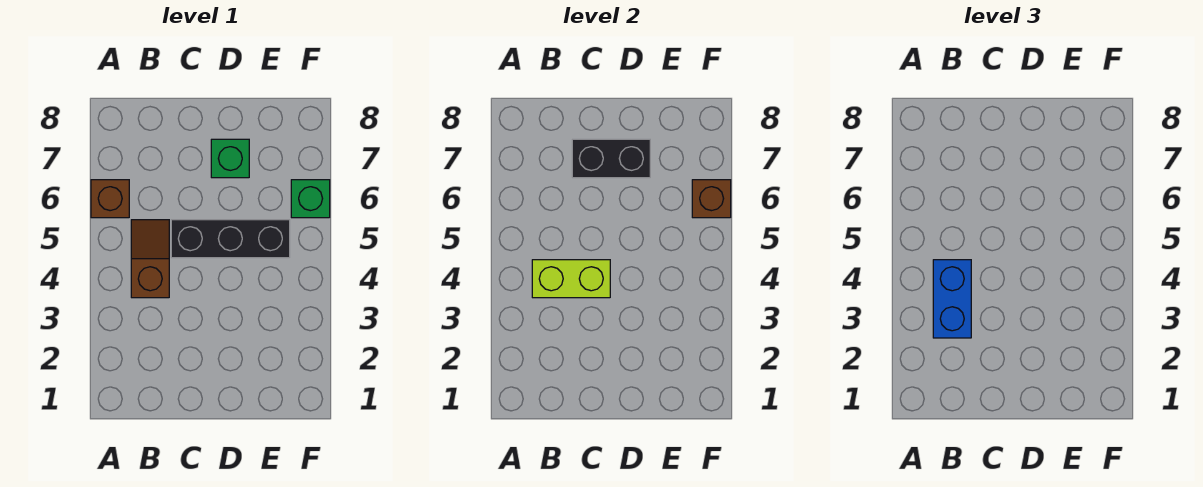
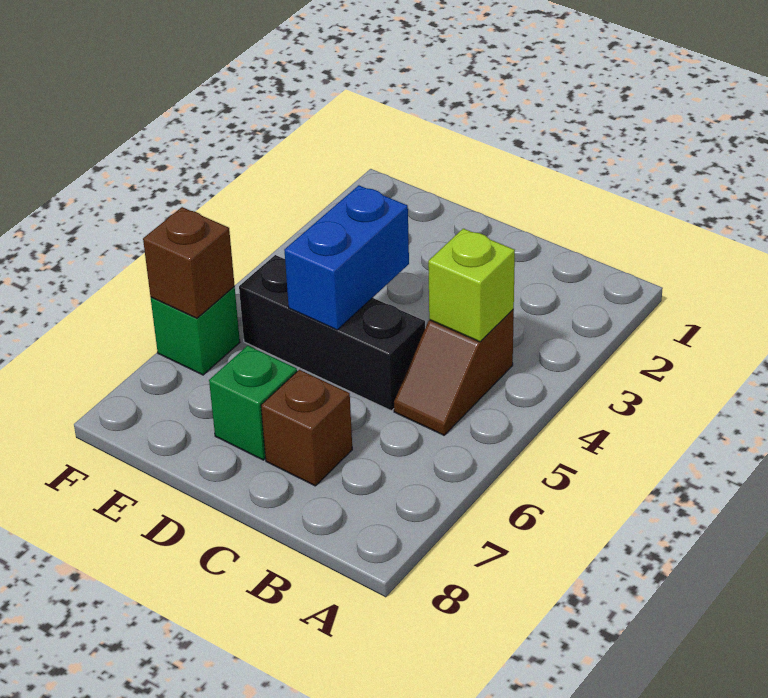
brown brick A6 level 1 -> brown brick C7 level 1
blue brick B3:B4 level 3 -> blue brick D4:D5 level 2
lime brick B4:C4 level 2 -> lime brick B4 level 2
black brick C7:D7 level 2 -> none

